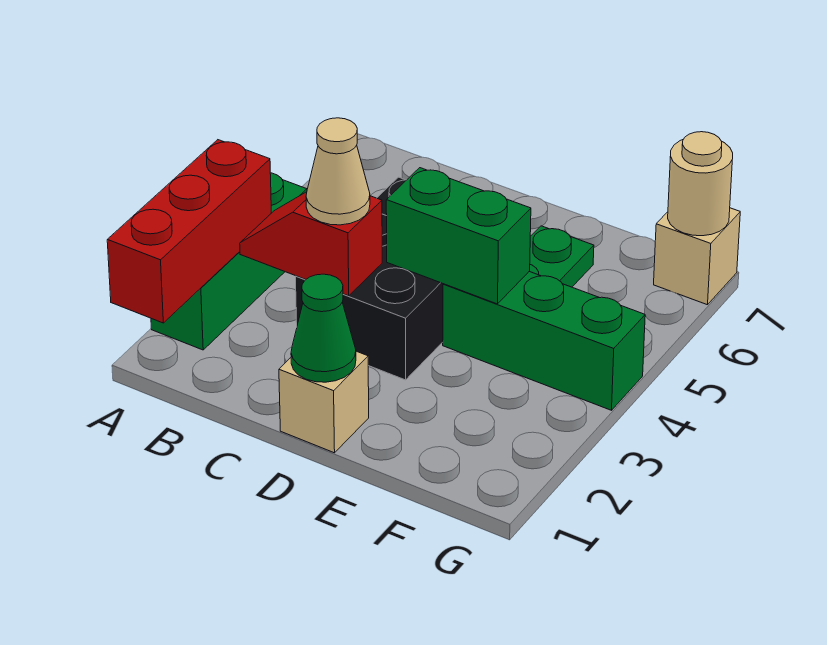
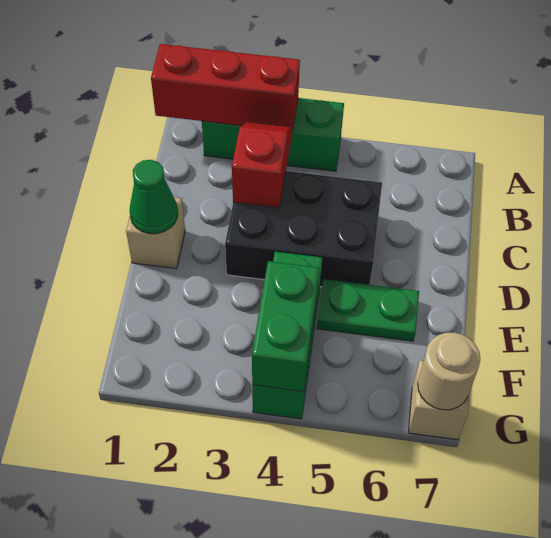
tan cone C3 level 3 -> none
green brick D4:E4 level 2 -> green brick F4:G4 level 2

